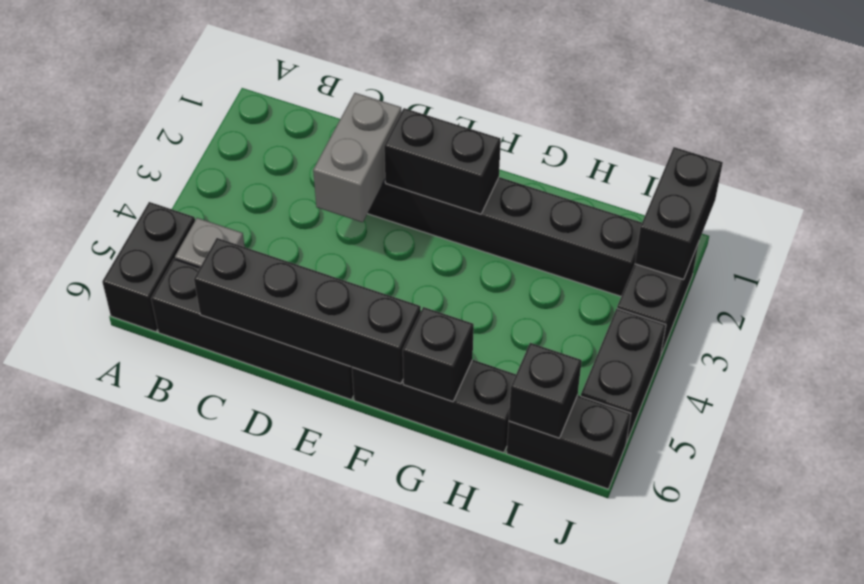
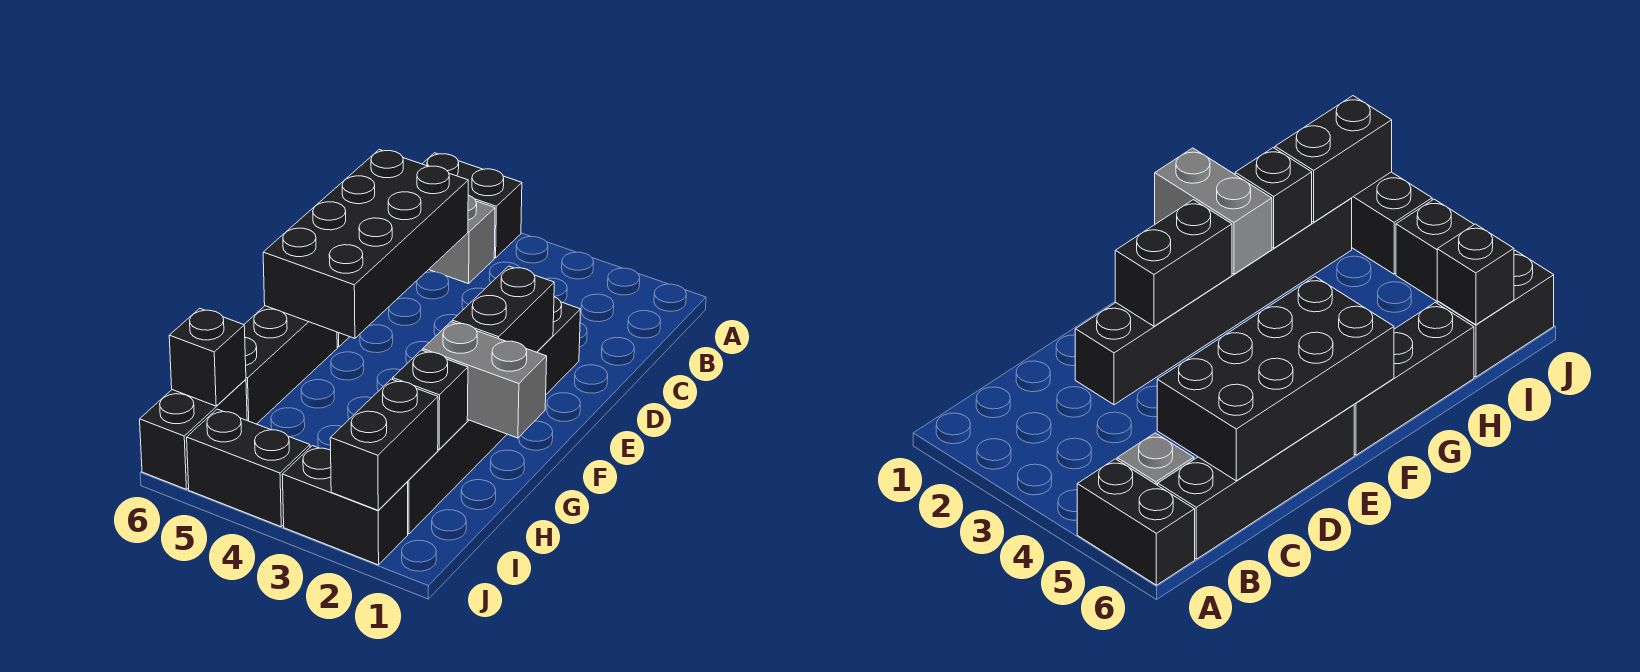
black brick C6:F6 level 2 -> black brick C5:F6 level 2
grey brick D2:D3 level 2 -> grey brick G1:G2 level 2
black brick G6 level 2 -> black brick H2 level 2
black brick J1:J2 level 2 -> black brick I2:J2 level 2

